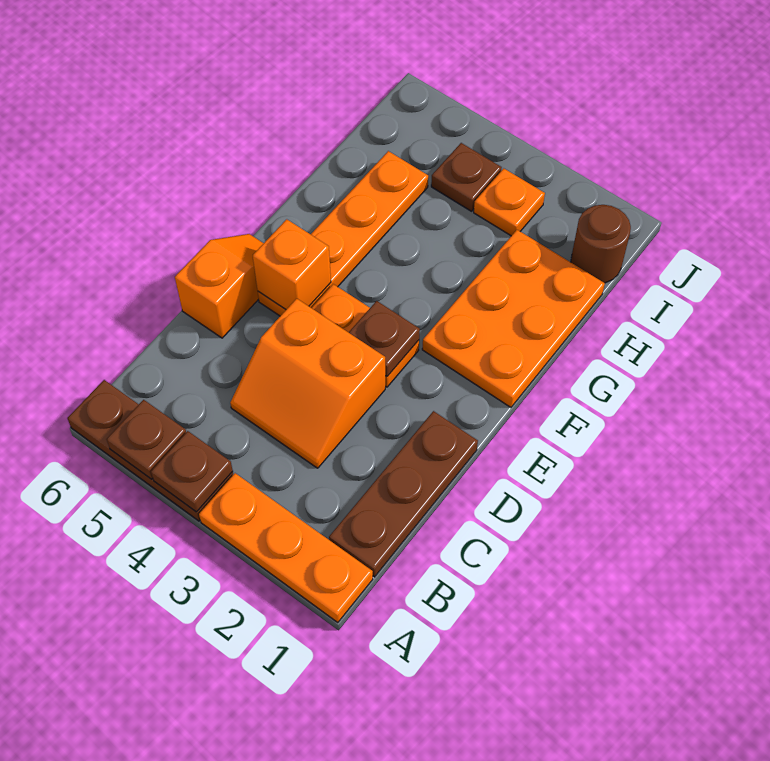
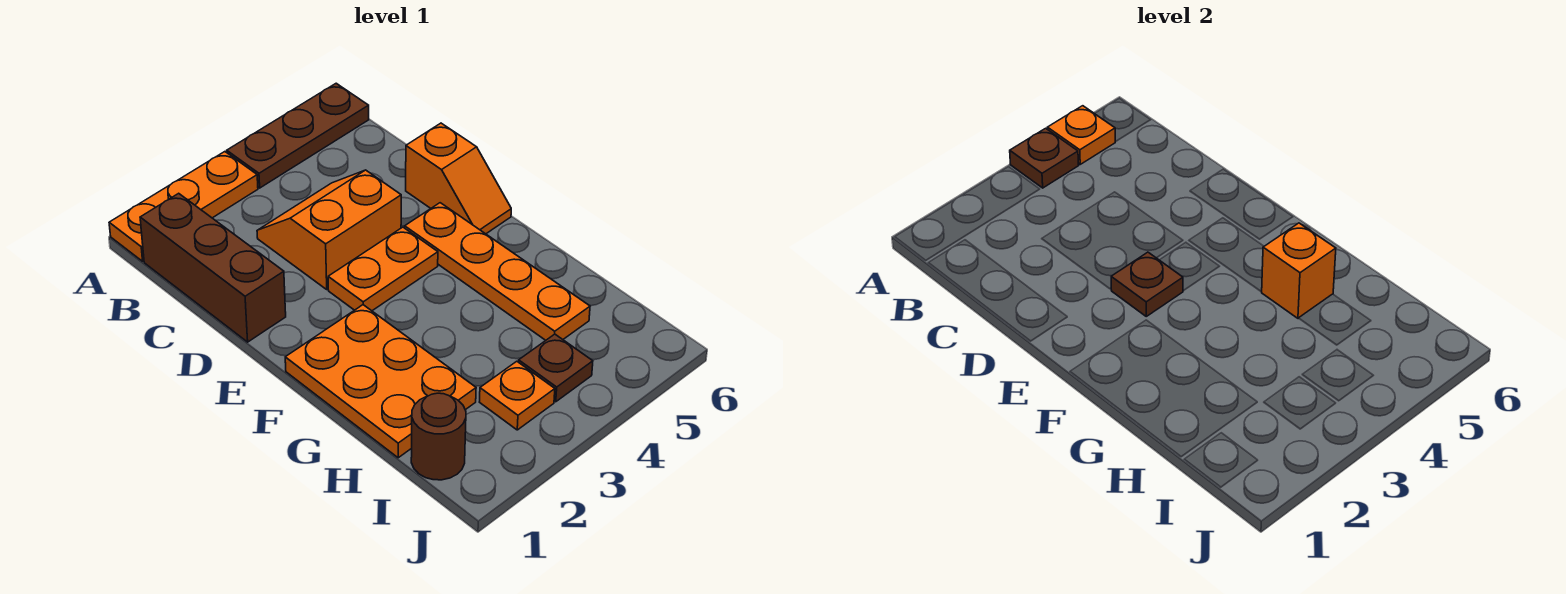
brown plate A5 level 2 -> orange plate A5 level 2
brown plate B1:D1 level 1 -> brown brick B1:D1 level 1
orange brick E5 level 2 -> orange brick G5 level 2

